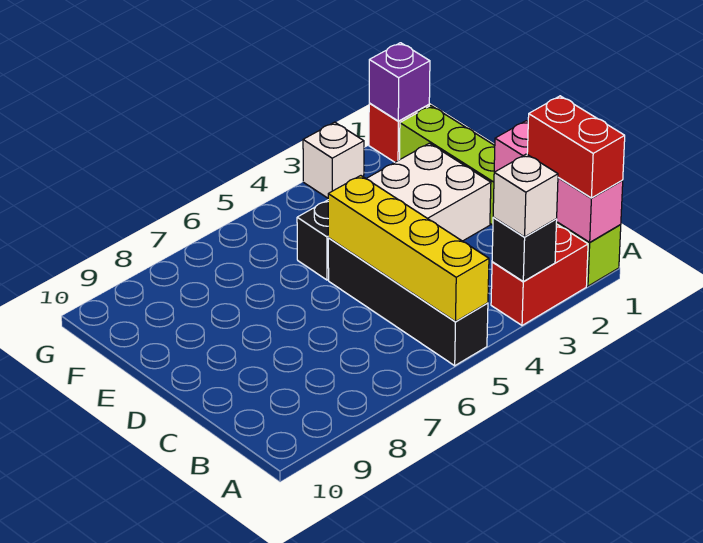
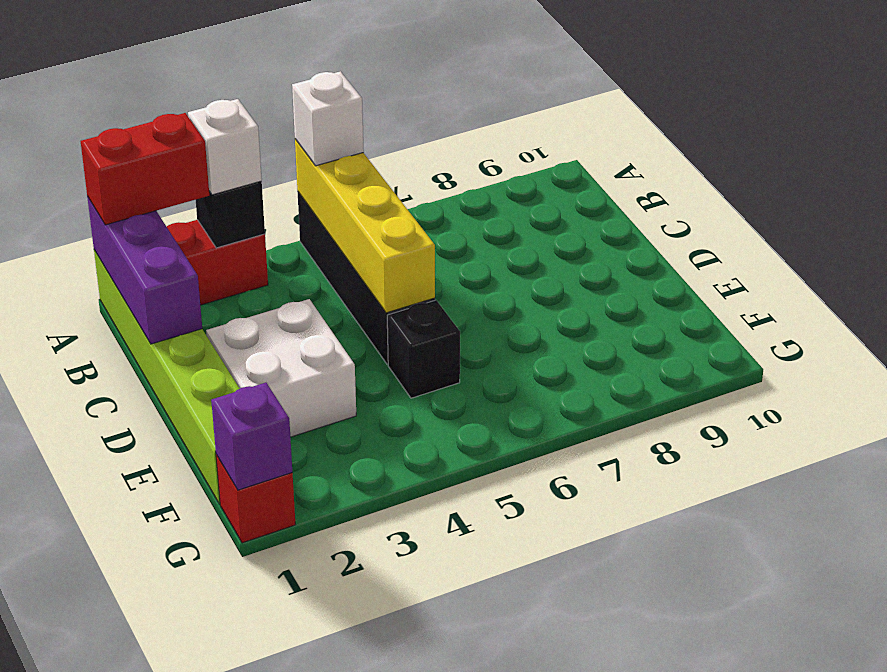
pink brick A1:C1 level 2 -> purple brick A1:C1 level 2
red brick A1:B1 level 3 -> red brick A1:A2 level 3
white brick G3 level 1 -> white brick A5 level 3

